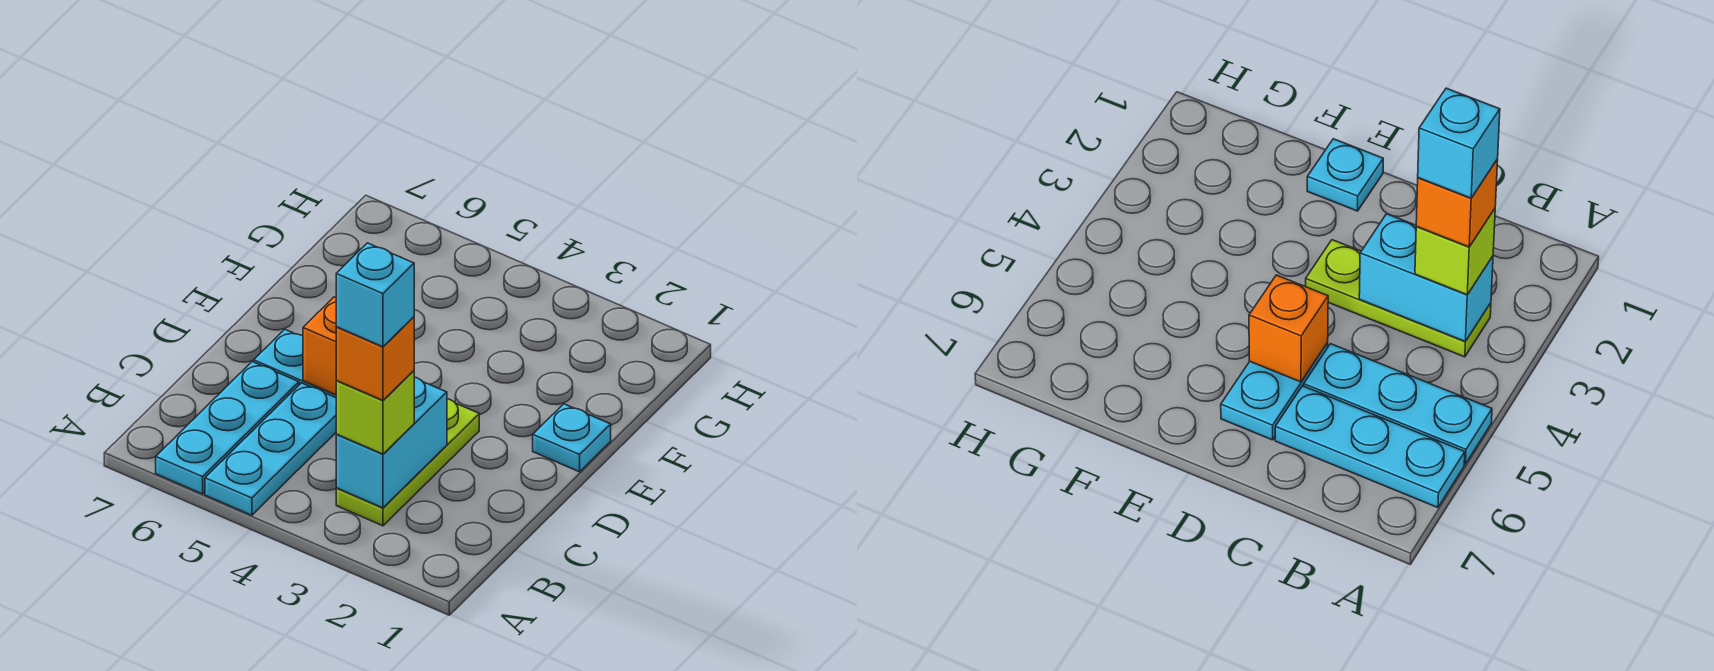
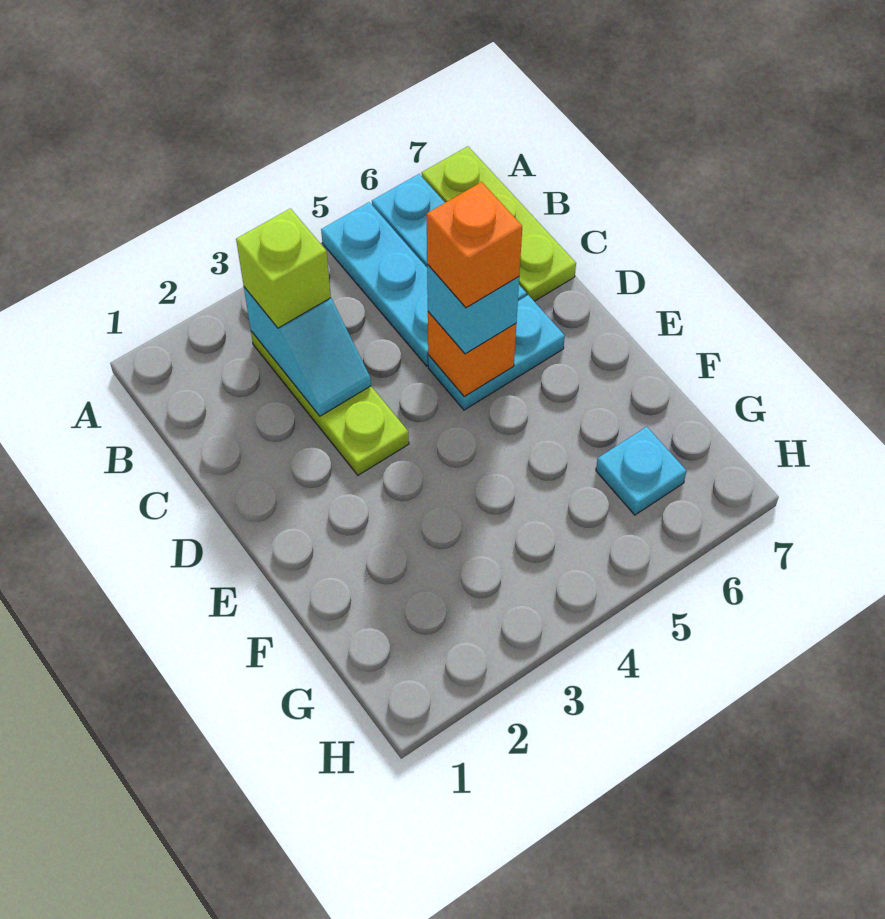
none -> lime plate A7:C7 level 1
cyan brick B3:C3 level 2 -> cyan slope B3:C3 level 2 top B
orange brick B3 level 4 -> orange brick D5 level 4
cyan brick B3 level 5 -> cyan brick D5 level 3
cyan plate E1 level 1 -> cyan plate G6 level 1

